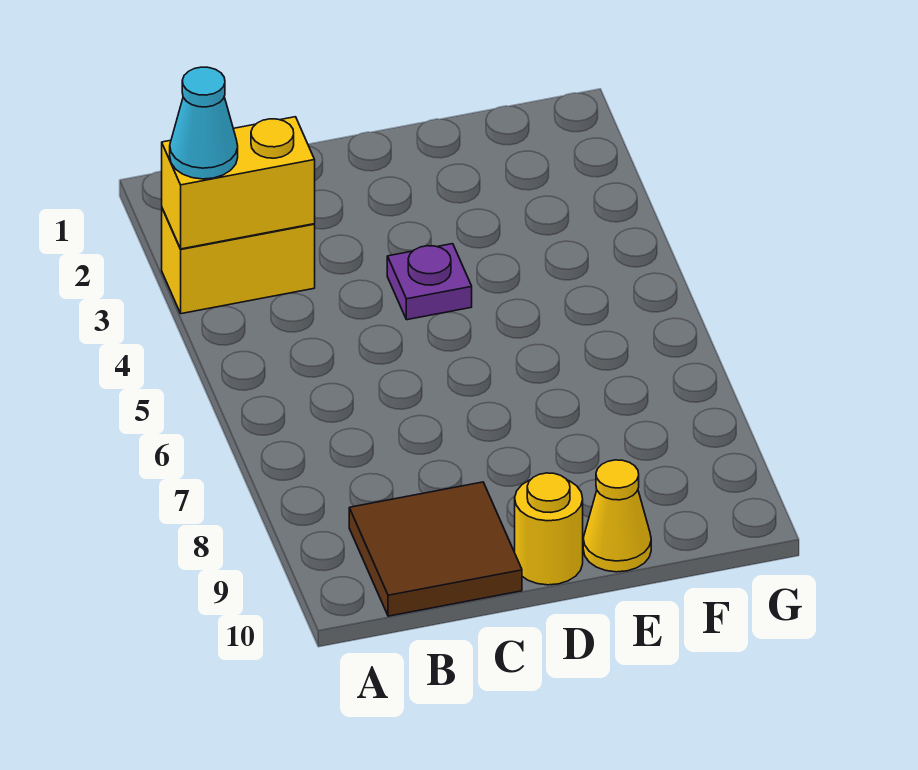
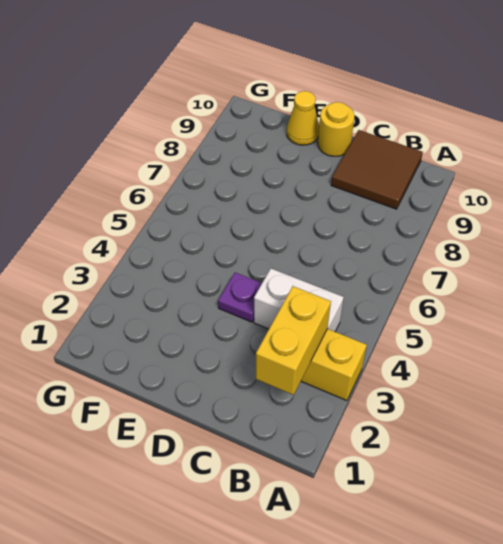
yellow brick A3:B3 level 2 -> yellow brick B2:B3 level 2
cyan cone A3 level 3 -> none
none -> white brick B4:C4 level 1

